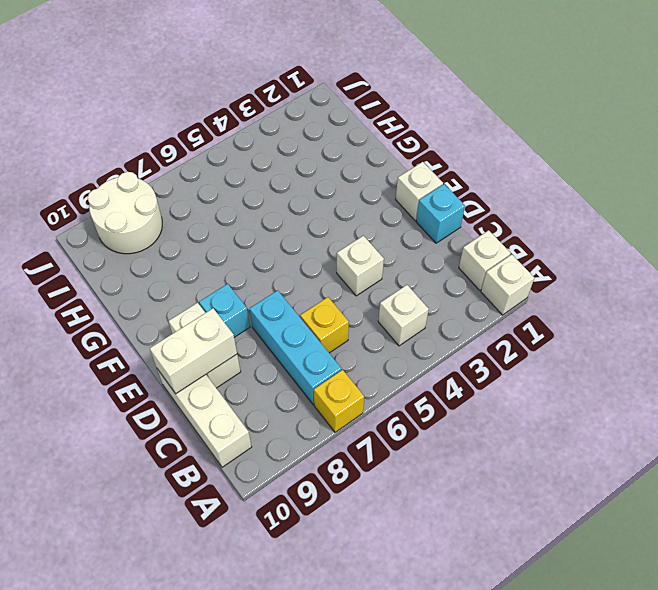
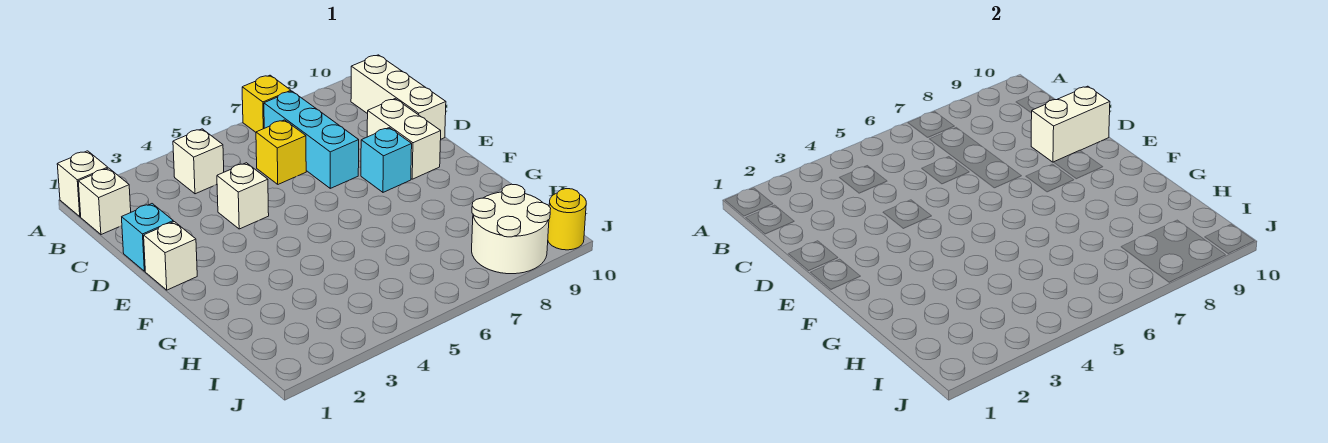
none -> yellow round brick J10 level 1

